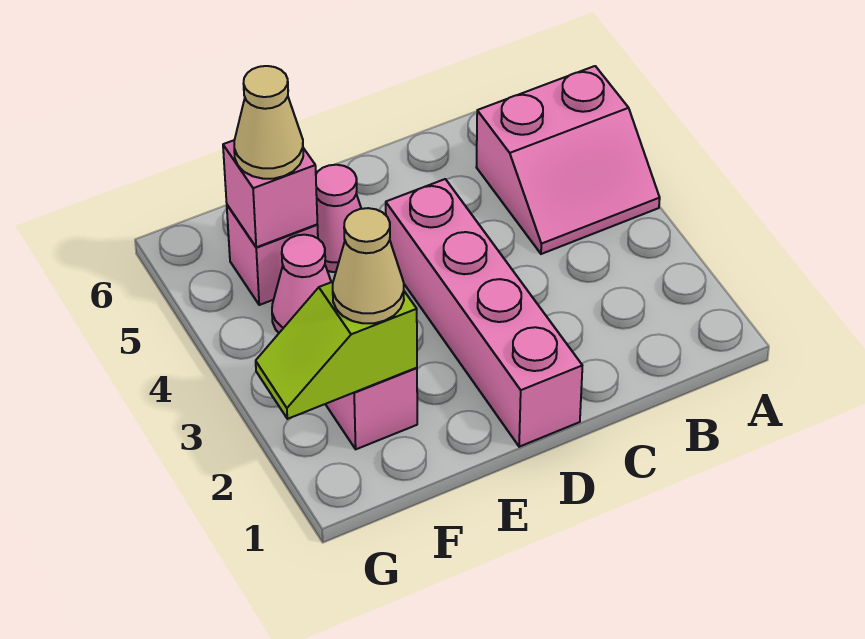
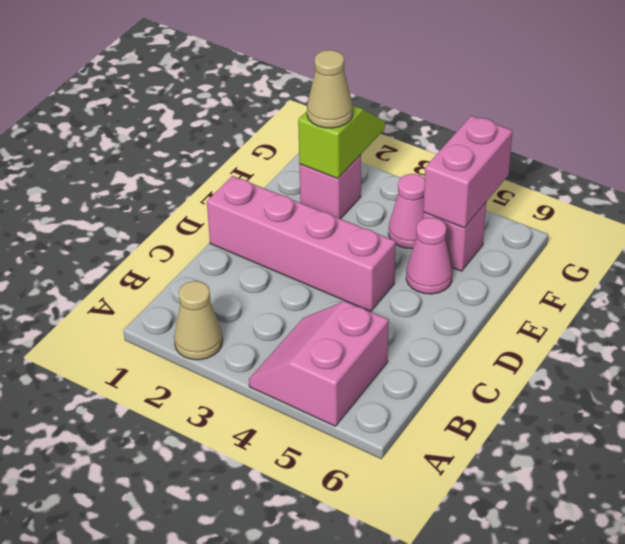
pink brick F5 level 2 -> pink brick F5:G5 level 2
tan cone F5 level 3 -> tan cone A2 level 1

